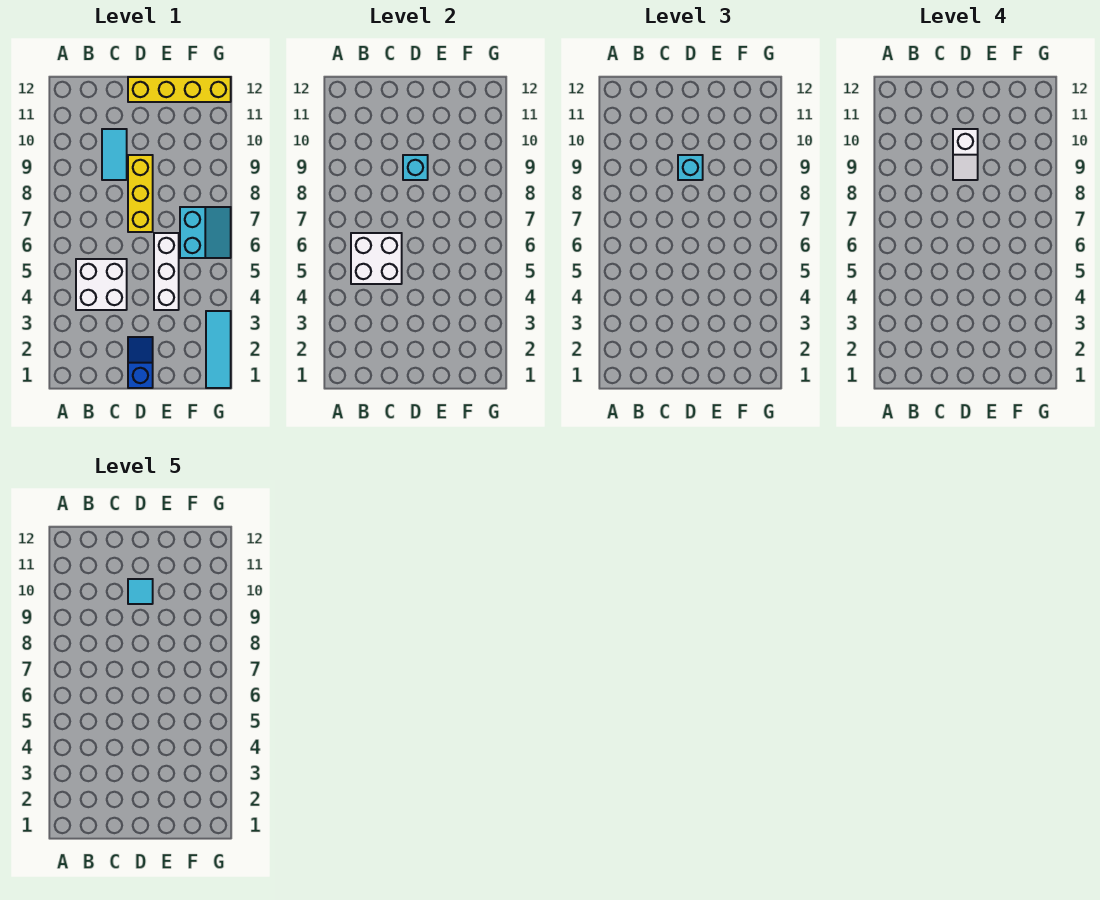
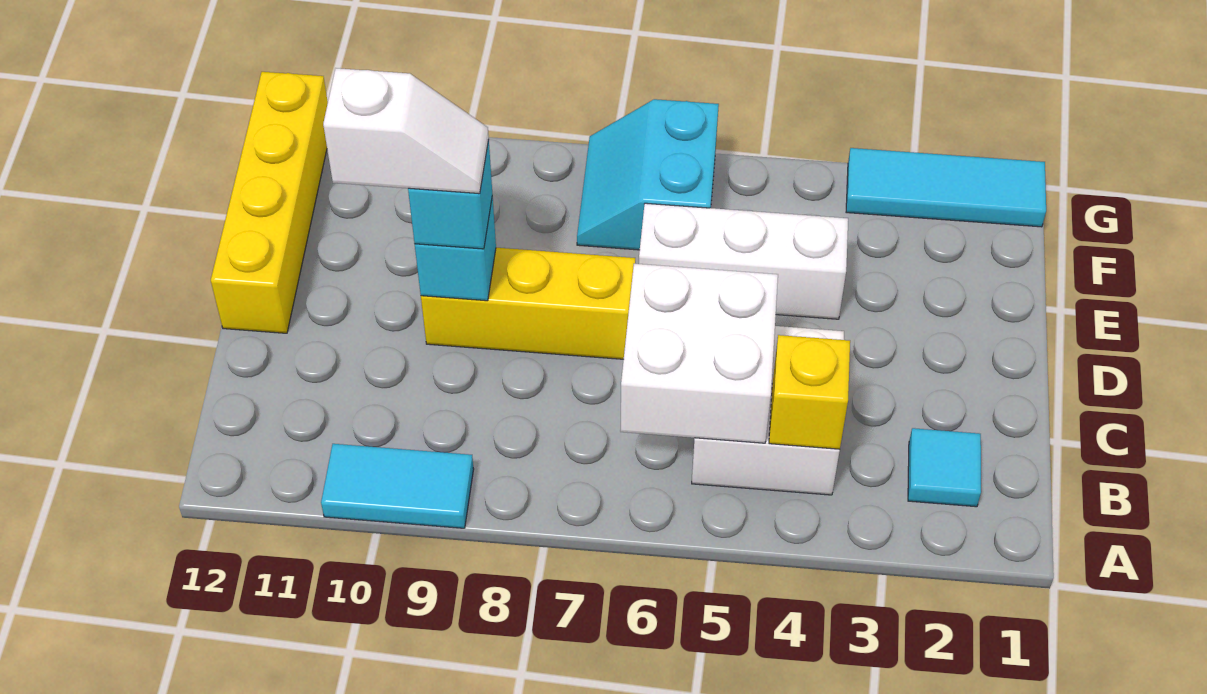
none -> yellow brick B4 level 2
cyan tile C9:C10 level 1 -> cyan tile A9:A10 level 1
blue slope D1:D2 level 1 top 1 -> none
cyan tile D10 level 5 -> cyan tile B2 level 1
cyan slope F6:G7 level 1 top F -> cyan slope F6:G7 level 1 top 6

